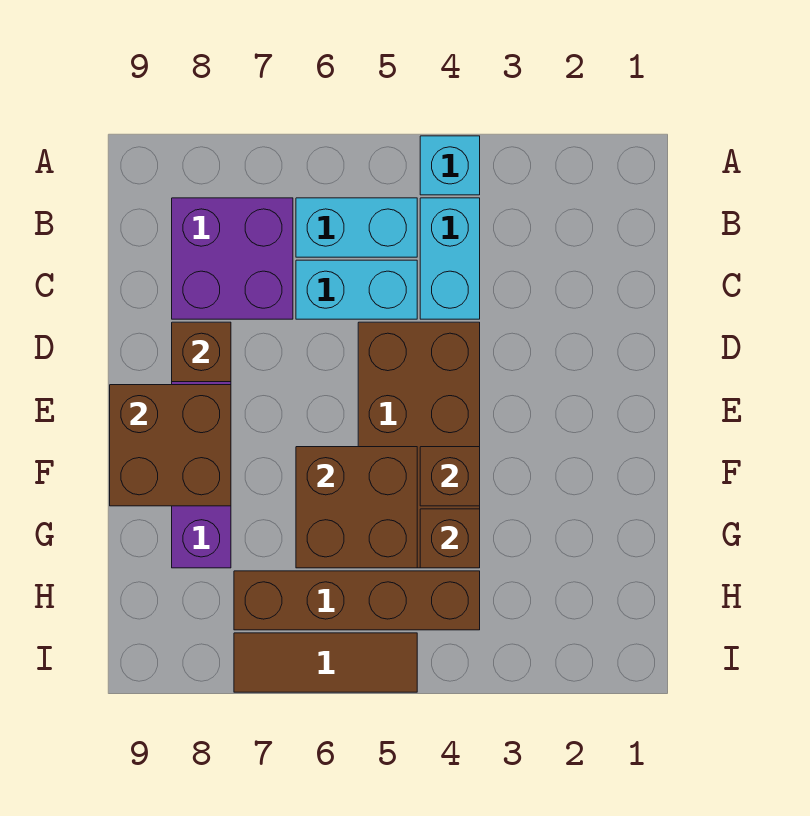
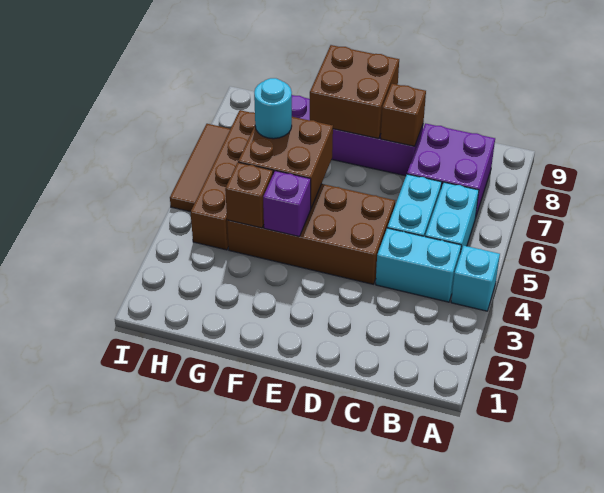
brown brick F4 level 2 -> purple brick F4 level 2
none -> cyan round brick G6 level 3

